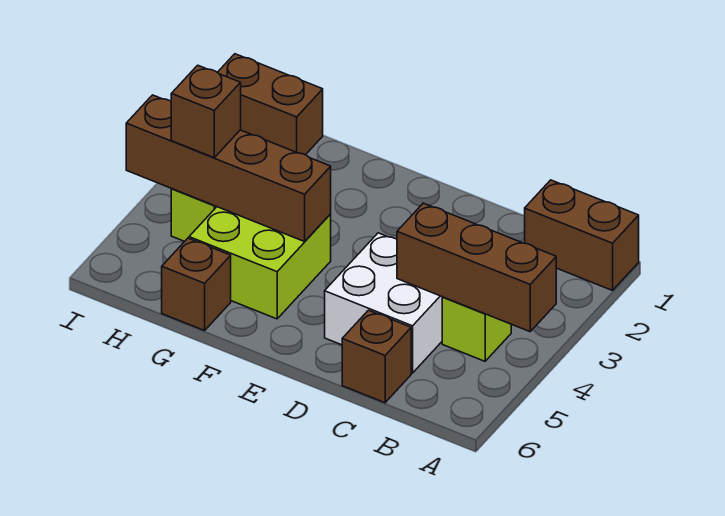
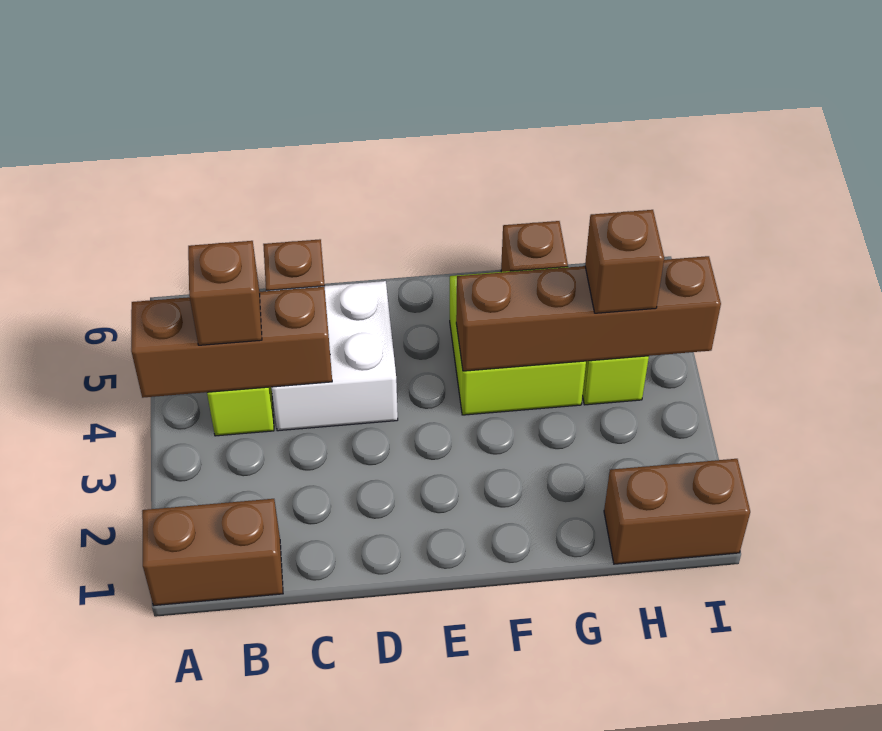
none -> brown brick B4 level 3

